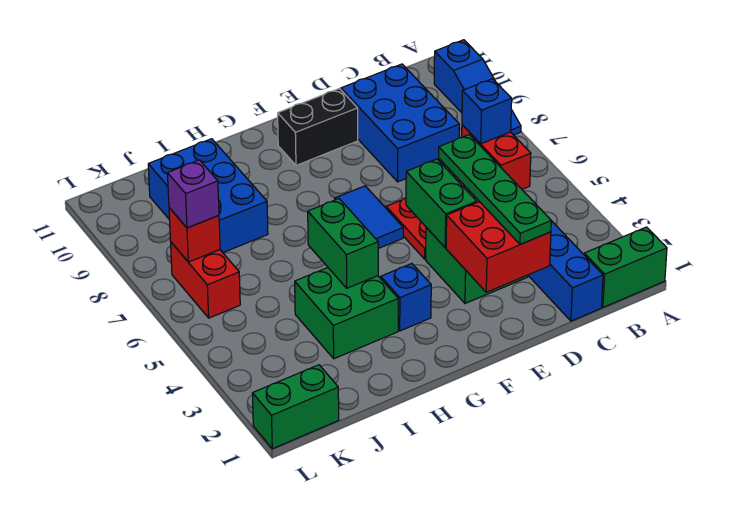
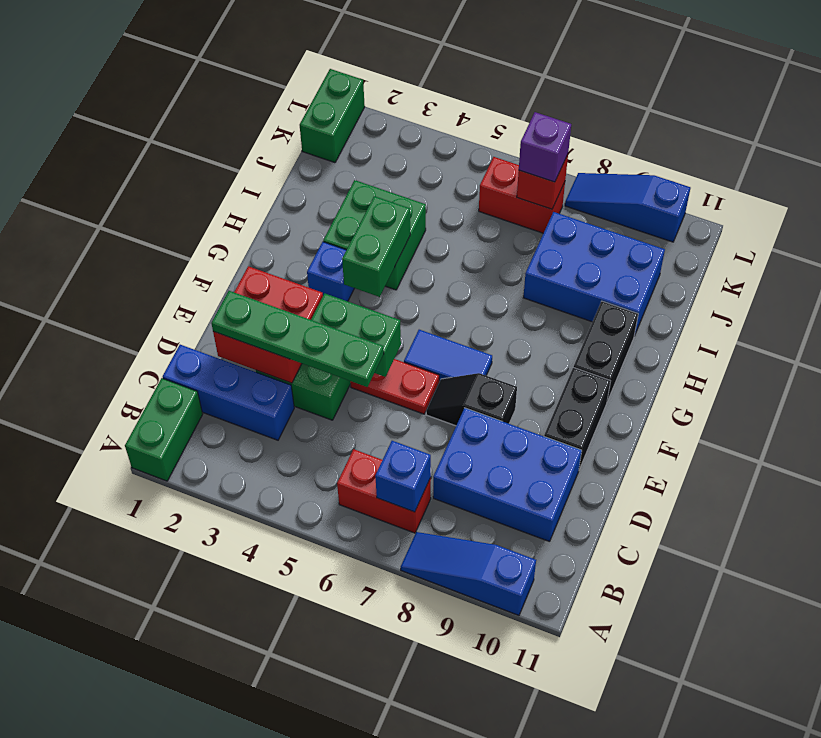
none -> black slope E7:E8 level 1 top 8
none -> black brick G10:H10 level 1
green brick H4:H5 level 2 -> green brick G4:H4 level 2
none -> blue slope L8:L10 level 1 top 10

